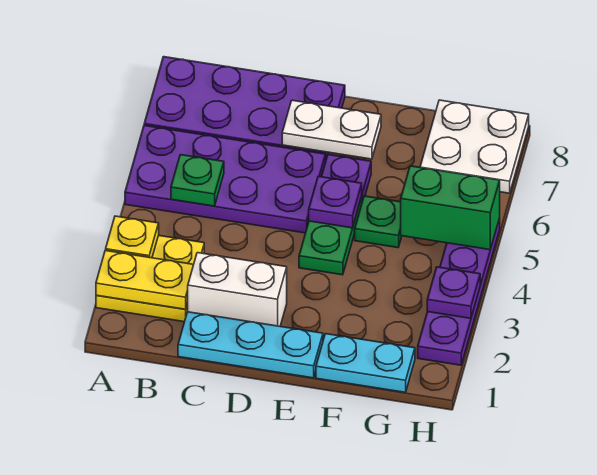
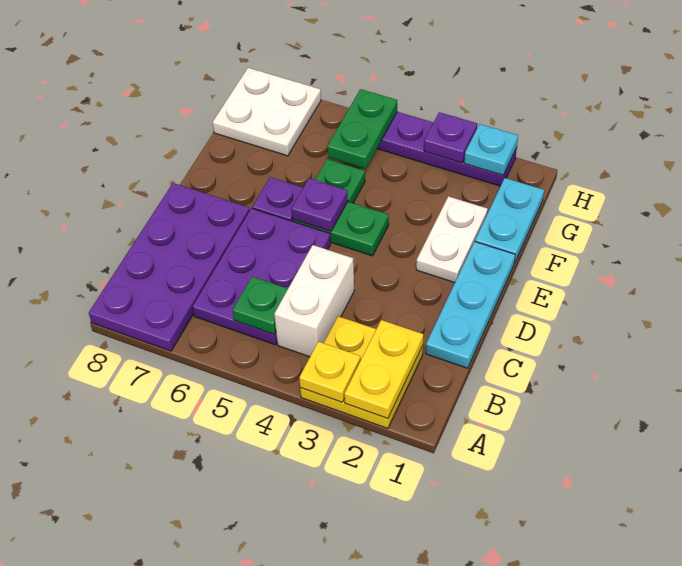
purple plate A5:D6 level 1 -> purple plate B5:D6 level 1
white brick C2:D2 level 1 -> white brick B4:C4 level 1
white plate D7:E7 level 2 -> white plate E2:F2 level 1
green brick G5:H5 level 2 -> green plate G5:H5 level 2
none -> cyan plate H2 level 2

